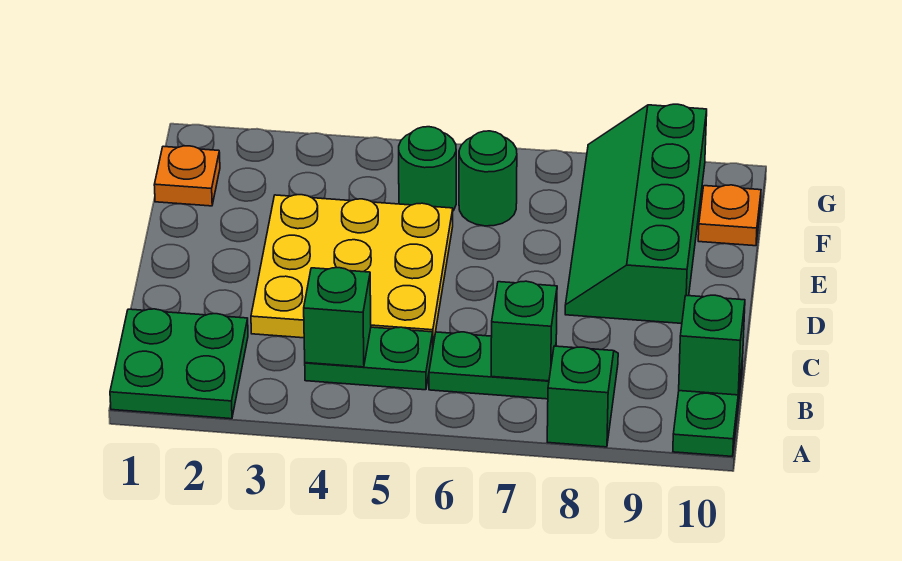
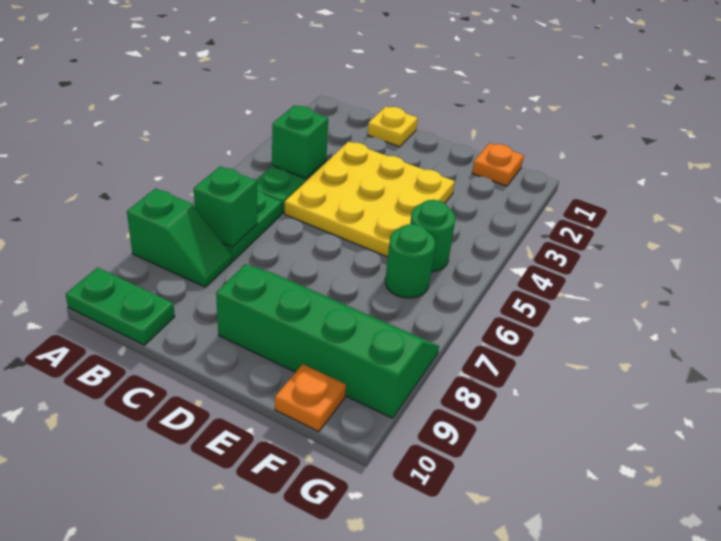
green plate A1:B2 level 1 -> none
green brick B10 level 2 -> none
none -> yellow plate C1 level 1

